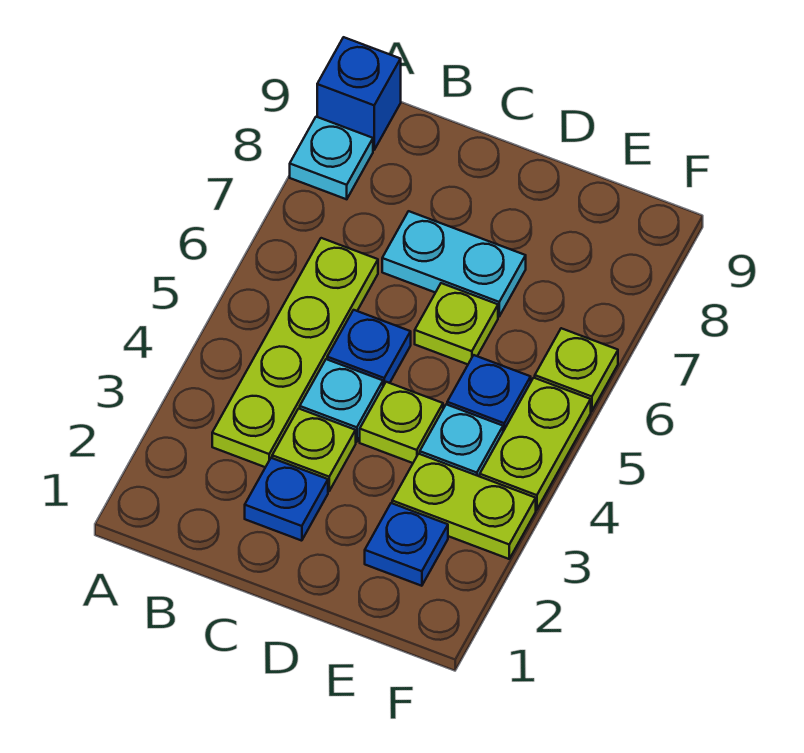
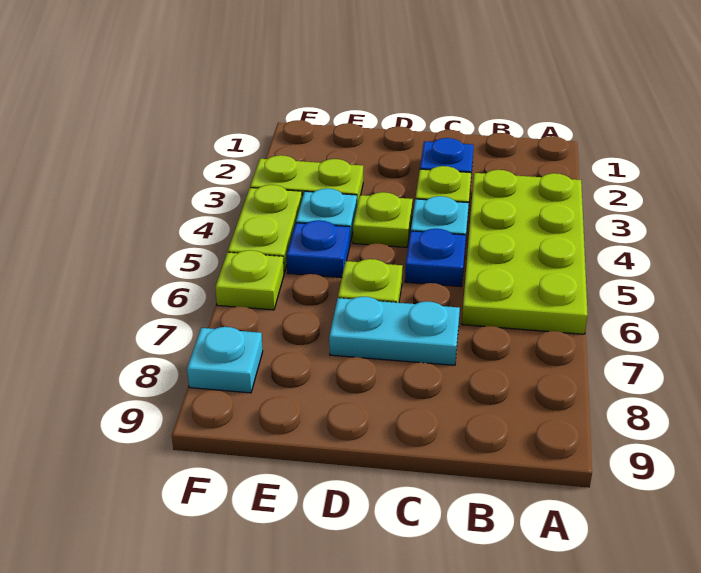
cyan plate A8 level 1 -> cyan plate F8 level 1
blue brick A9 level 1 -> none
lime plate B3:B6 level 1 -> lime plate A3:B6 level 1
blue plate E2 level 1 -> none

